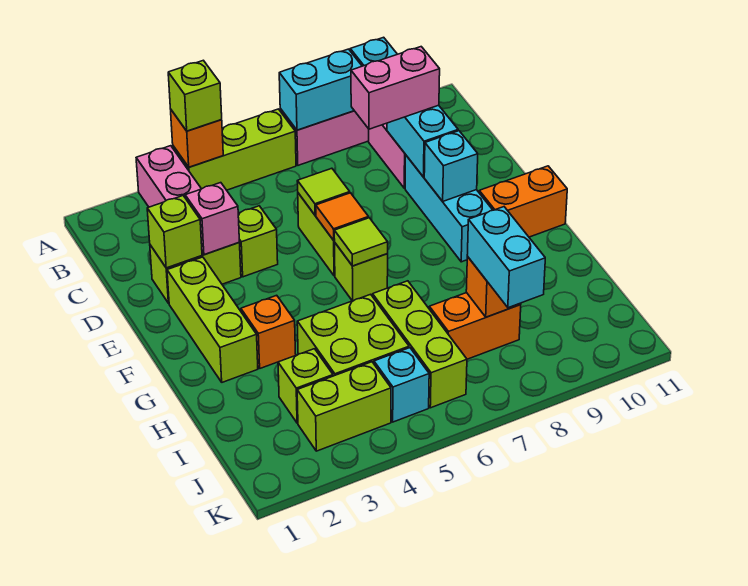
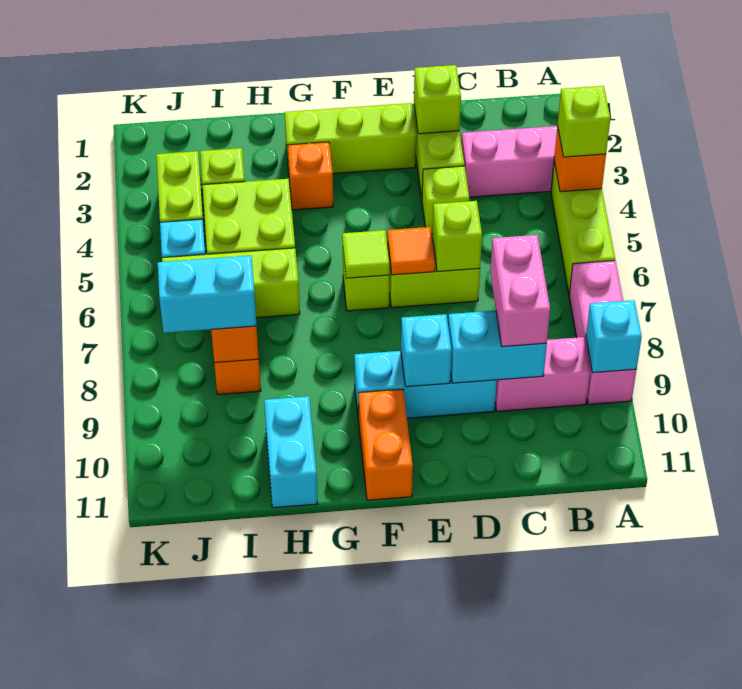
cyan brick A7:A8 level 2 -> cyan brick H10:H11 level 1
pink brick D3 level 2 -> none
lime tile D6 level 2 -> lime brick D6 level 2

